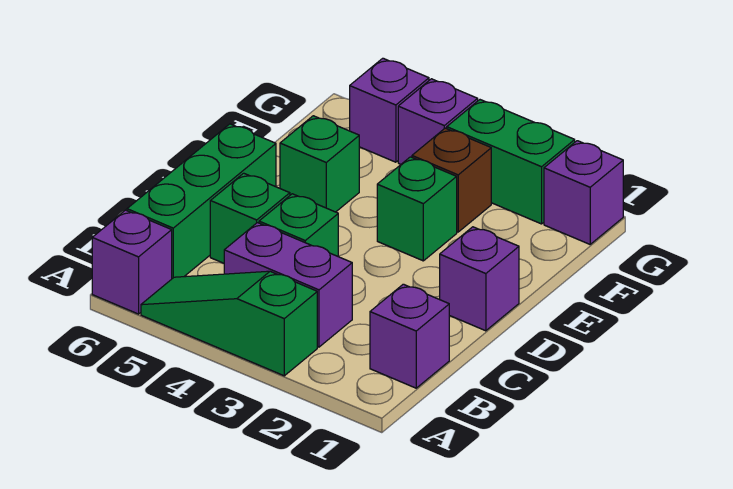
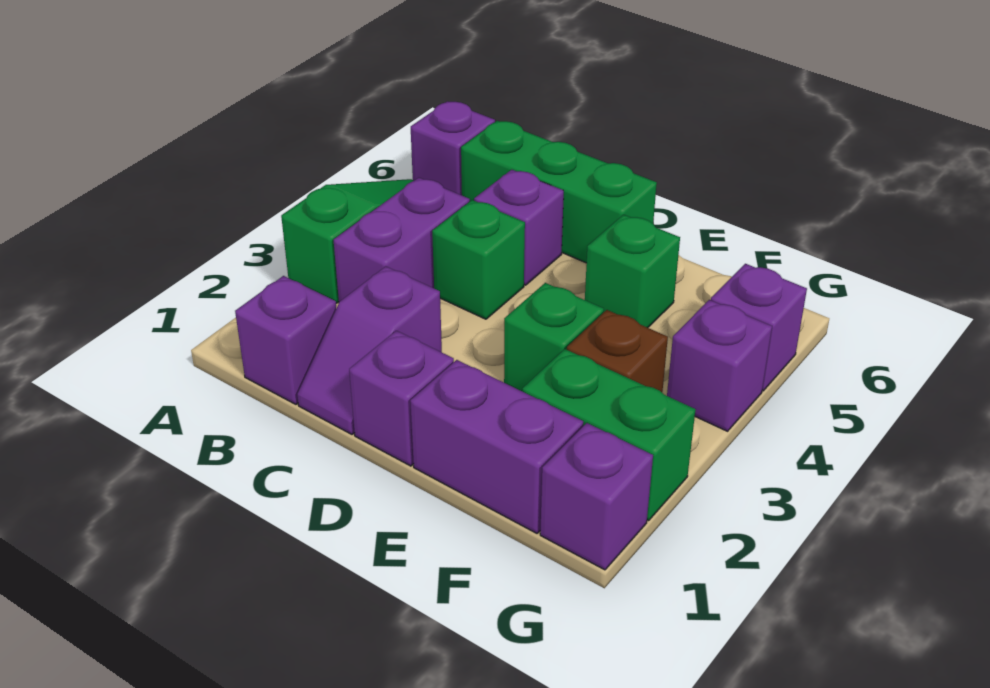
none -> purple slope C1:C2 level 1 top 2
green brick C5 level 1 -> purple brick C5 level 1
none -> purple brick E1:F1 level 1
green brick G2:G3 level 1 -> green brick F2:G2 level 1

